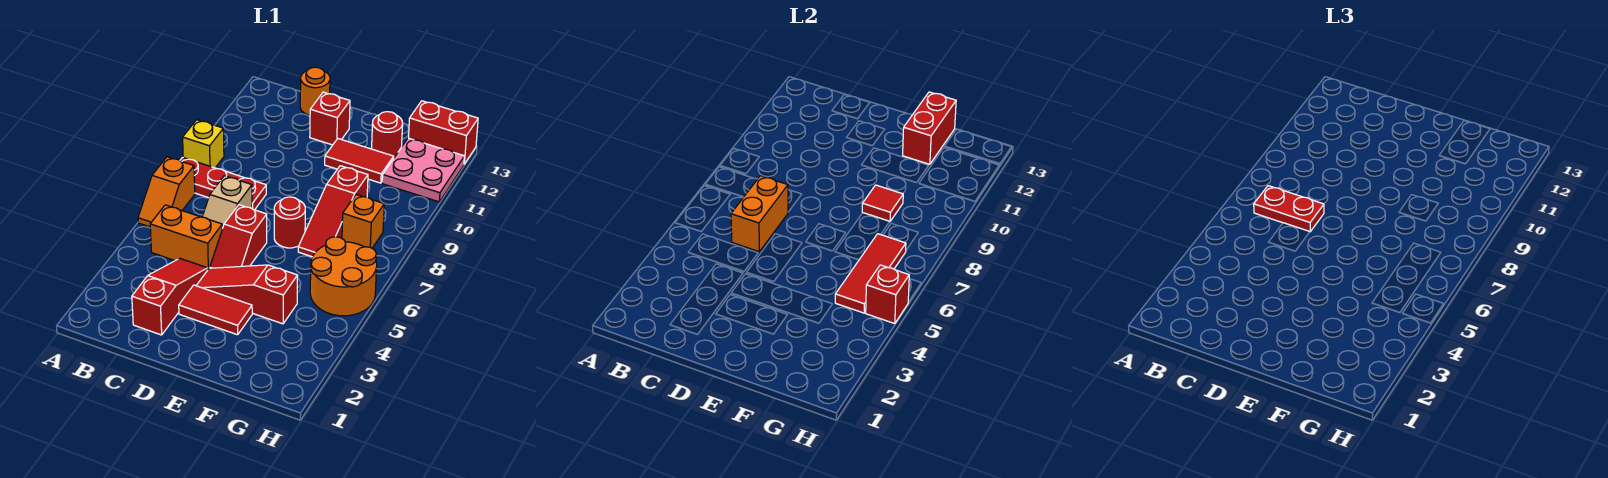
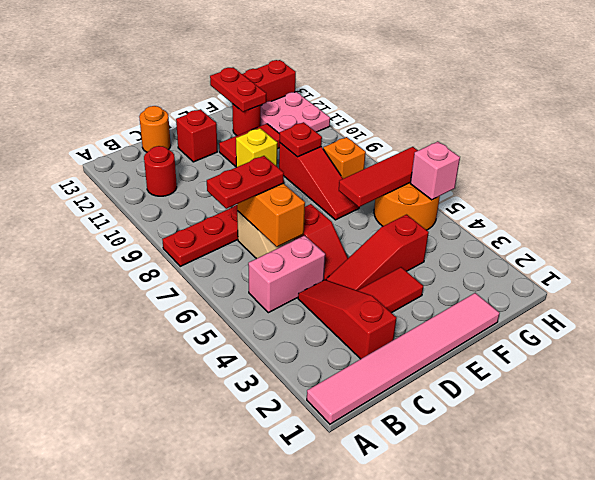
none -> pink tile A1:F1 level 1
orange slope A6:A7 level 1 top 7 -> none
yellow brick A9 level 1 -> yellow brick E10 level 1
orange brick B5:C5 level 1 -> pink brick B5:C5 level 1
red round brick E7 level 1 -> red round brick B11 level 1
red tile F9 level 2 -> red plate F9 level 2
red brick F12:F13 level 2 -> red plate F12:F13 level 2
red tile G5:G7 level 2 -> red tile F6:H6 level 2
red brick H5 level 2 -> pink brick H5 level 2

